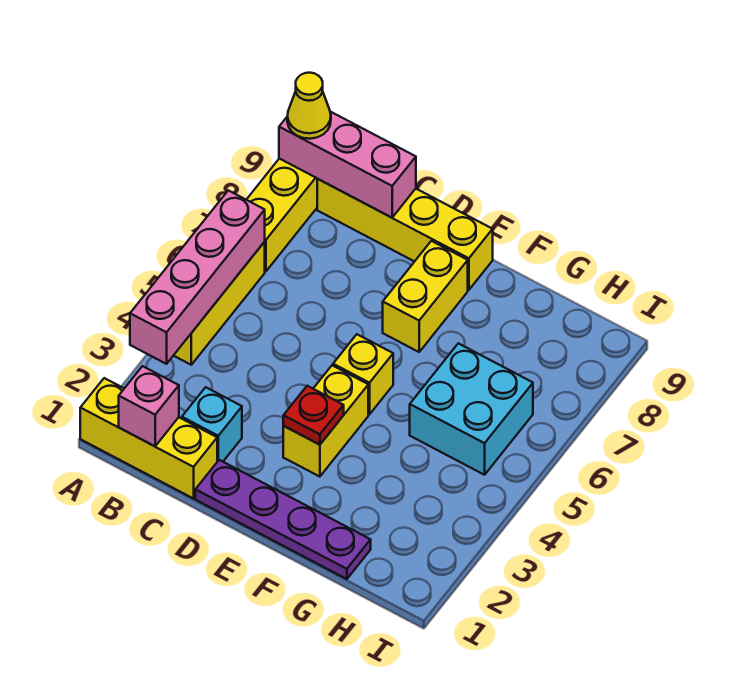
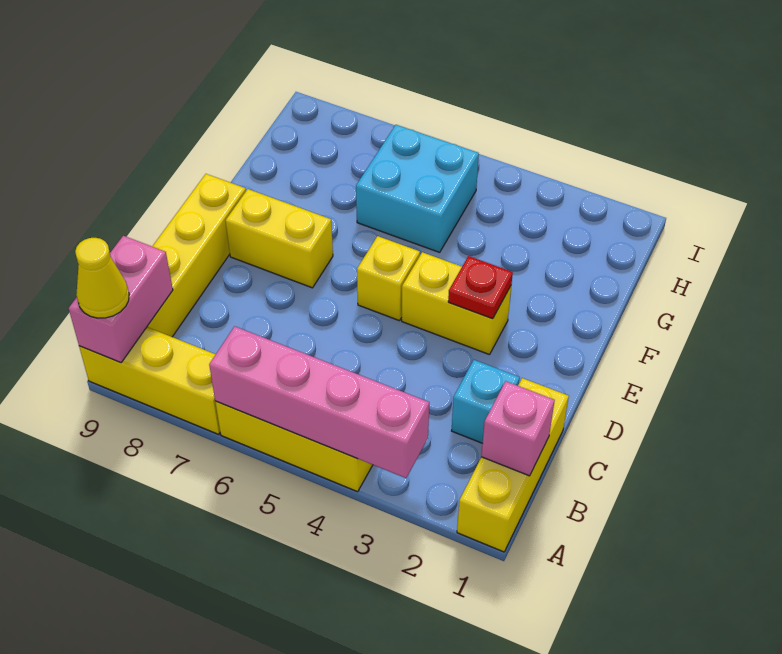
pink brick A9:C9 level 2 -> pink brick A9:B9 level 2
purple plate D1:G1 level 1 -> none

